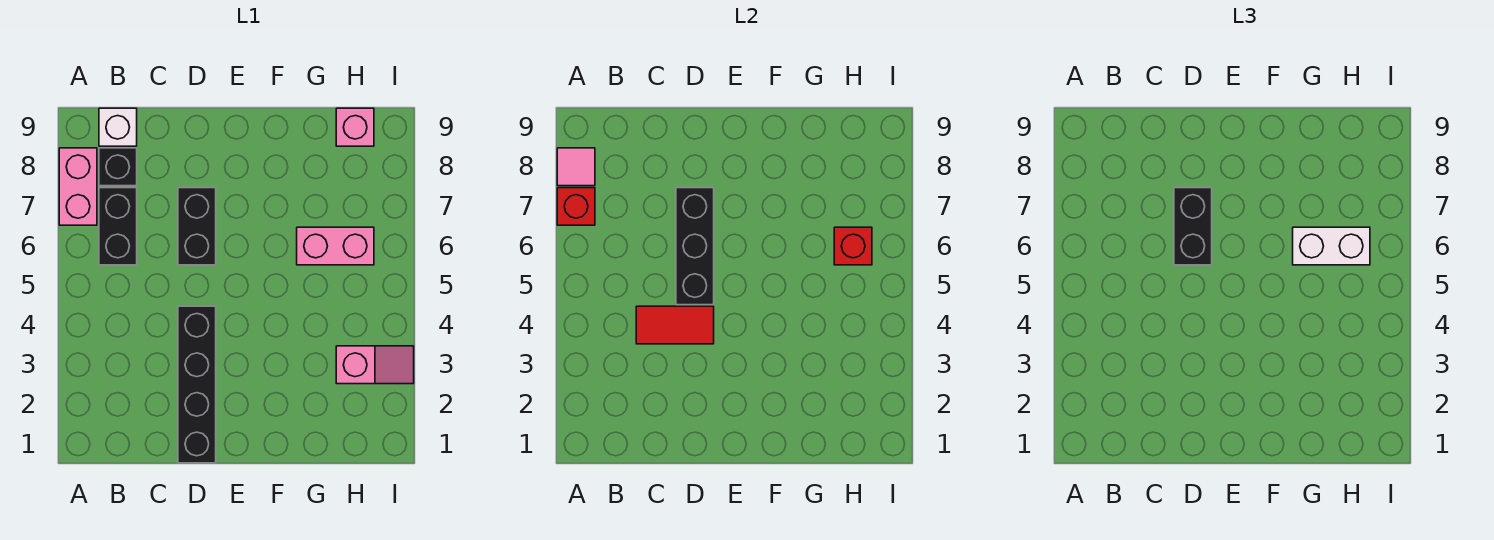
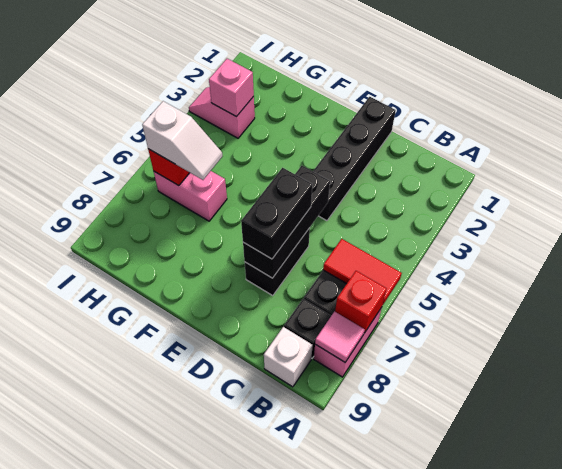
red tile C4:D4 level 2 -> red tile A6:B6 level 2
white brick G6:H6 level 3 -> white slope G6:H6 level 3 top H
pink brick H9 level 1 -> pink brick H3 level 2

